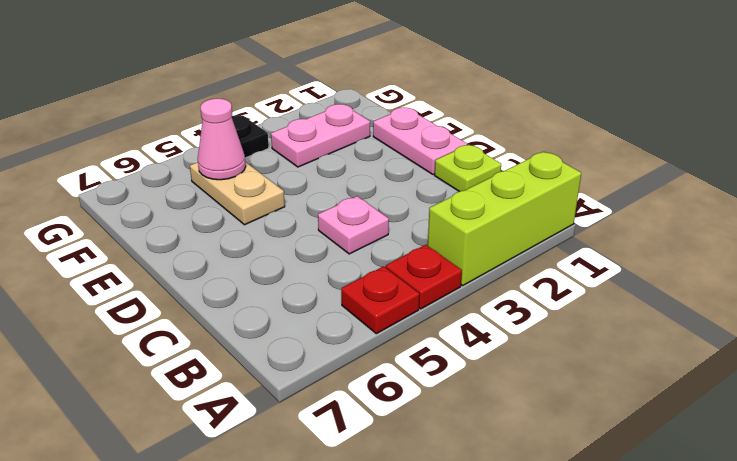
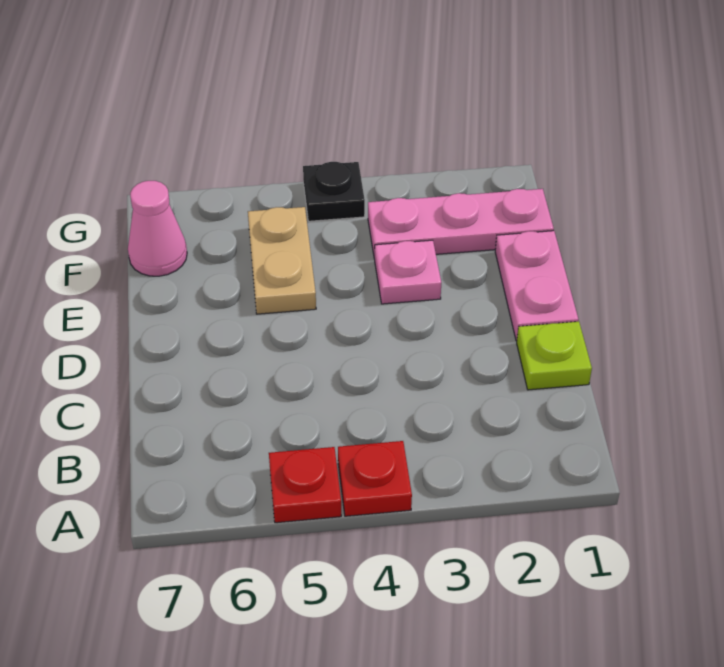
lime brick A1:A3 level 1 -> none
pink plate C4 level 1 -> pink plate E3 level 1
pink plate F2:F3 level 1 -> pink plate F1:F3 level 1
pink cone F5 level 2 -> pink cone F7 level 1

